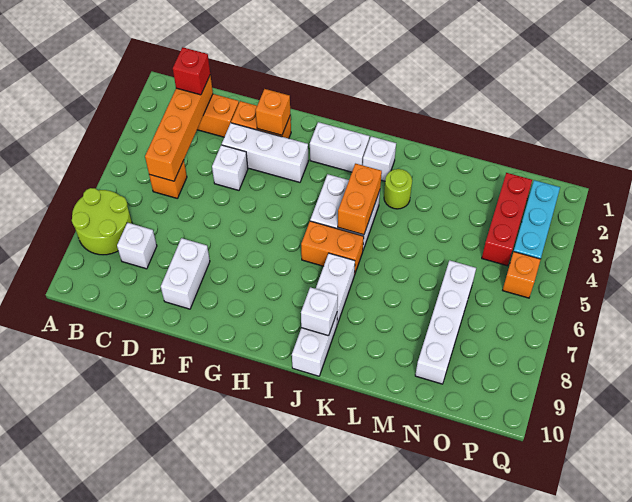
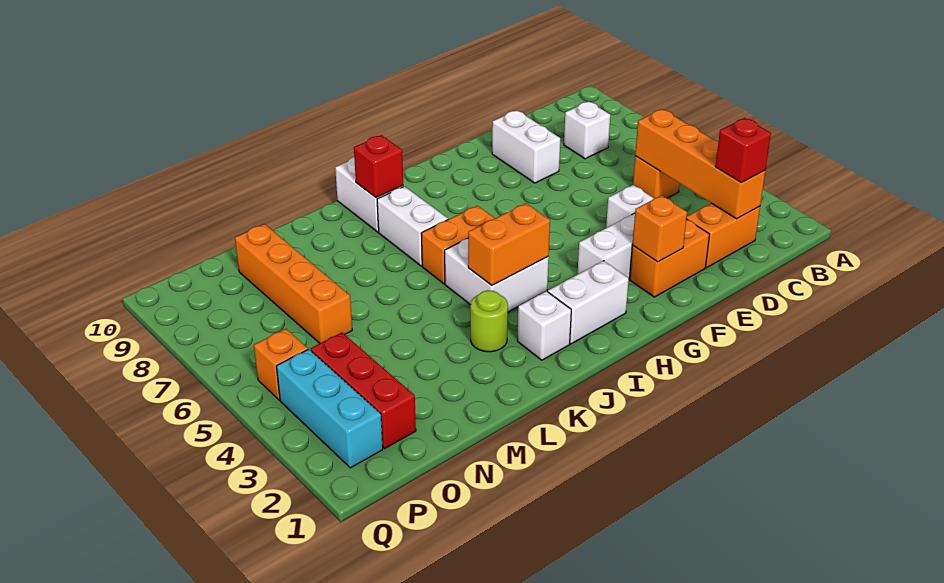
lime round brick A7:B8 level 1 -> none
orange brick J4:J5 level 2 -> orange brick I4:J4 level 2
white brick J9 level 2 -> red brick J9 level 2
white brick N6:N9 level 1 -> orange brick N6:N9 level 1

